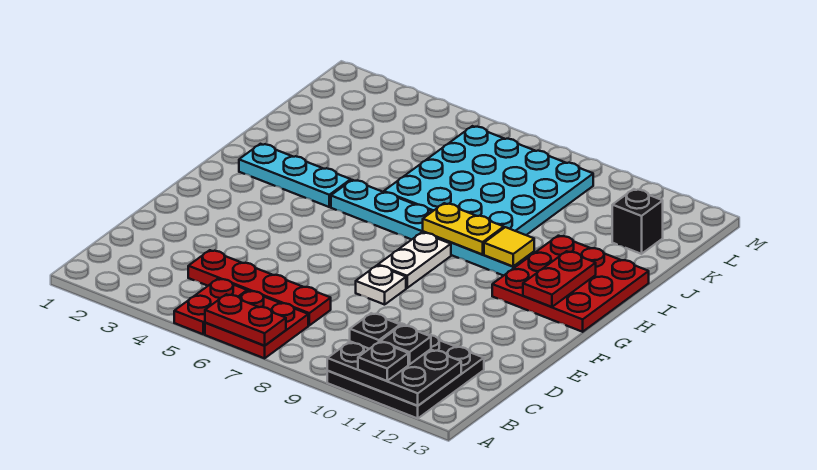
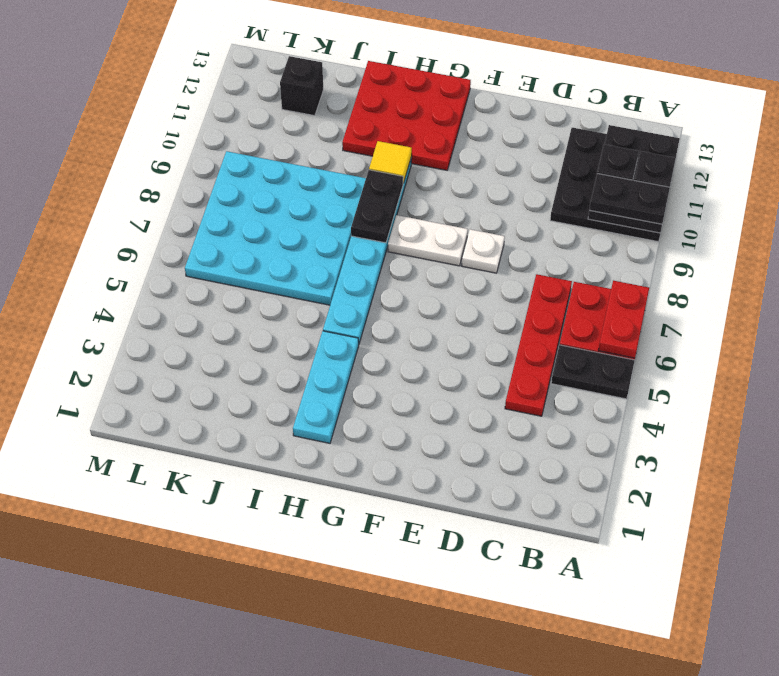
red plate A5:B5 level 1 -> black plate A5:B5 level 1
black plate B10 level 3 -> black plate A10:B10 level 3
red plate G12:H12 level 2 -> none
yellow plate H8:H9 level 2 -> black plate H8:H9 level 2

